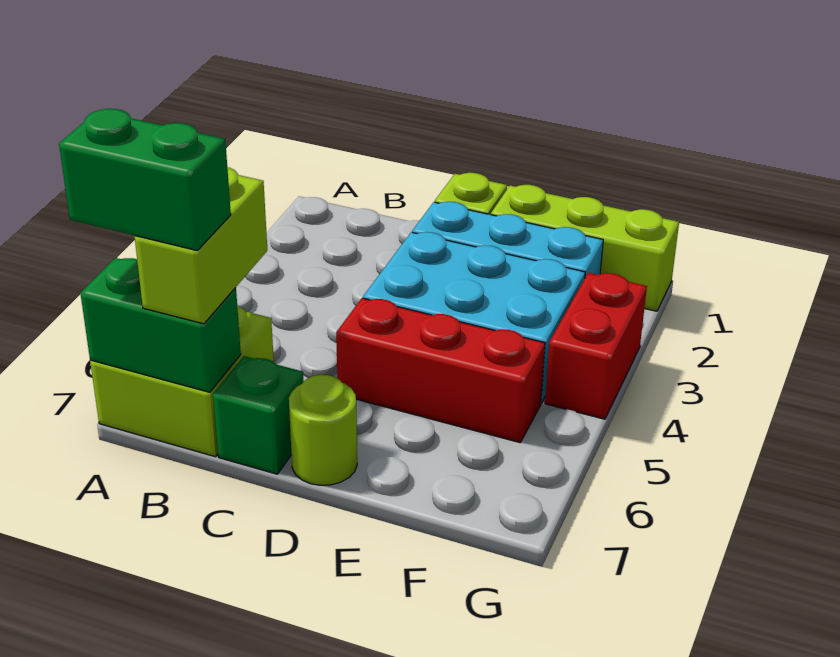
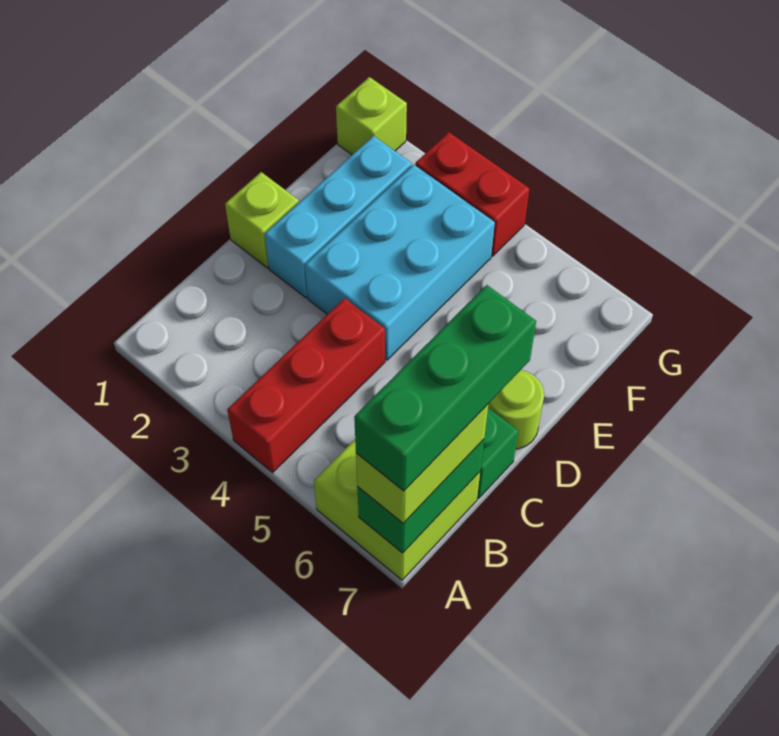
green brick A7:B7 level 4 -> green brick A7:C7 level 4
lime brick B6:B7 level 3 -> lime brick A7:B7 level 3
red brick D5:F5 level 1 -> red brick A4:C4 level 1
lime brick E1:G1 level 1 -> lime brick G1 level 1

